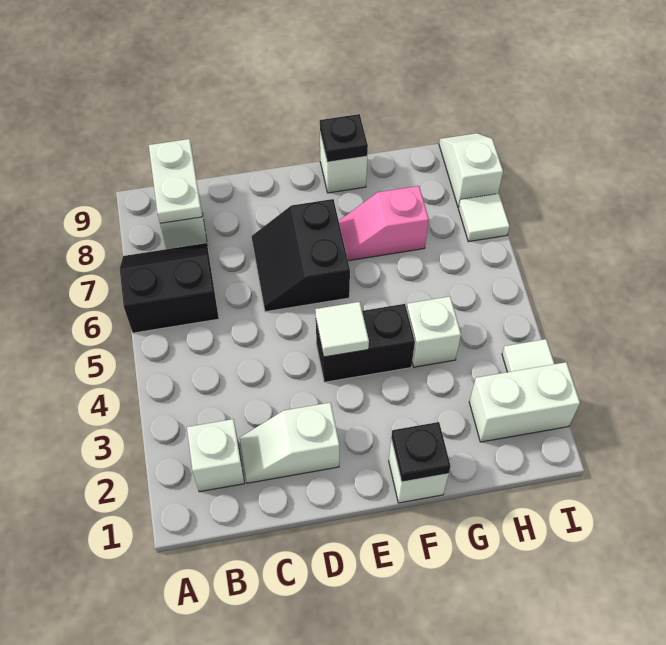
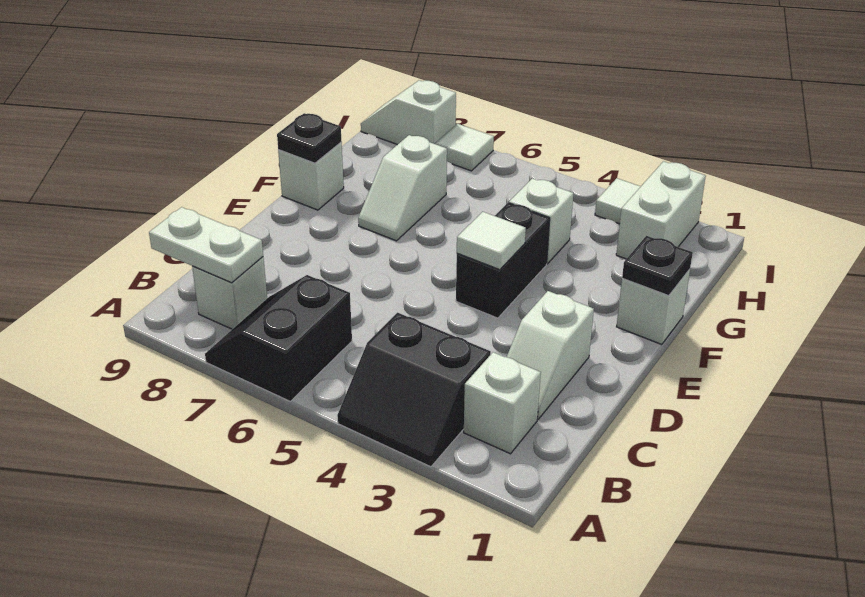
black slope D6:E7 level 1 top E -> black slope A3:B4 level 1 top B
pink slope F7:G7 level 1 top G -> white slope F7:G7 level 1 top G

